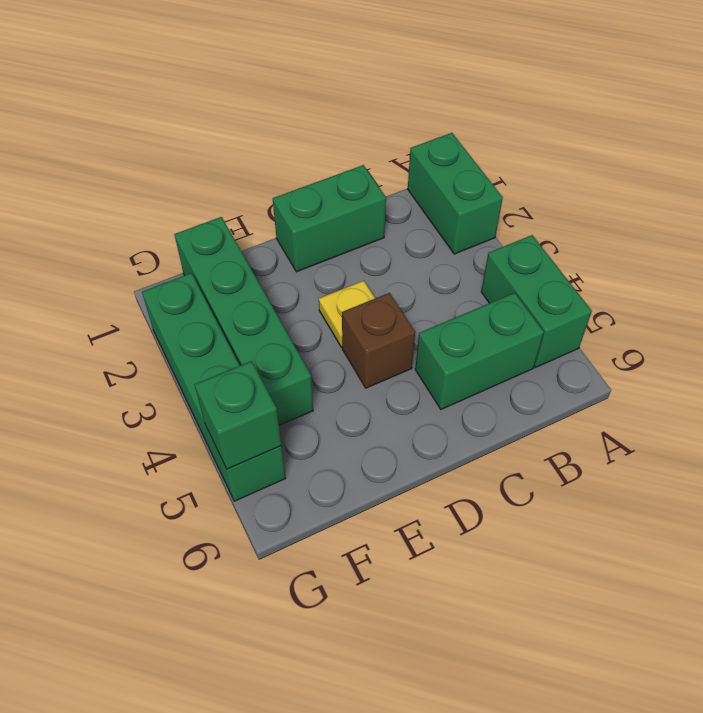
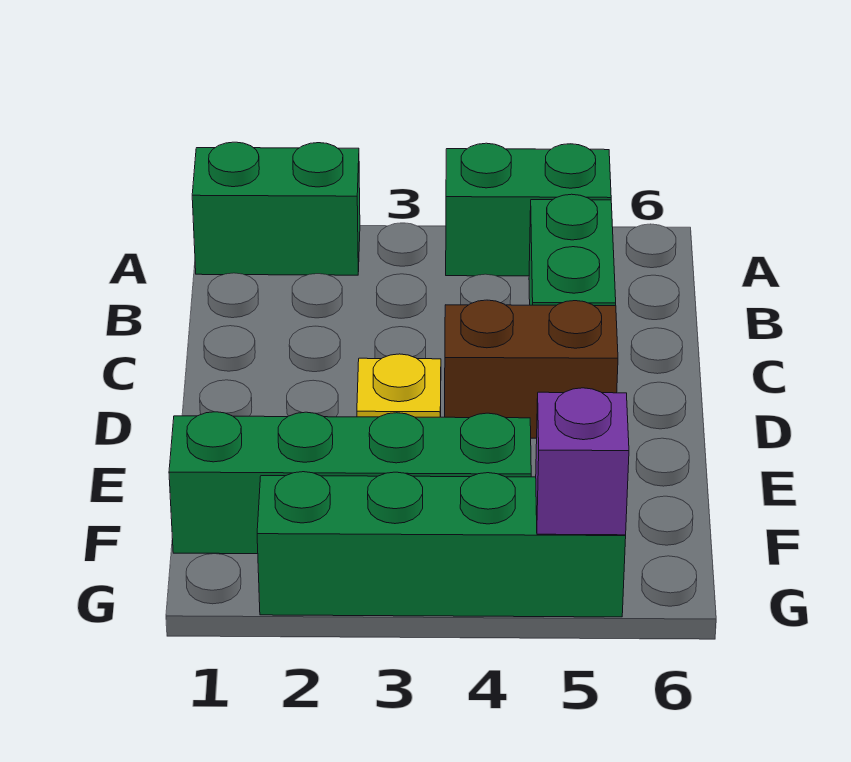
green brick C1:D1 level 1 -> none
brown brick D4 level 1 -> brown brick D4:D5 level 1
green brick G5 level 2 -> purple brick G5 level 2

